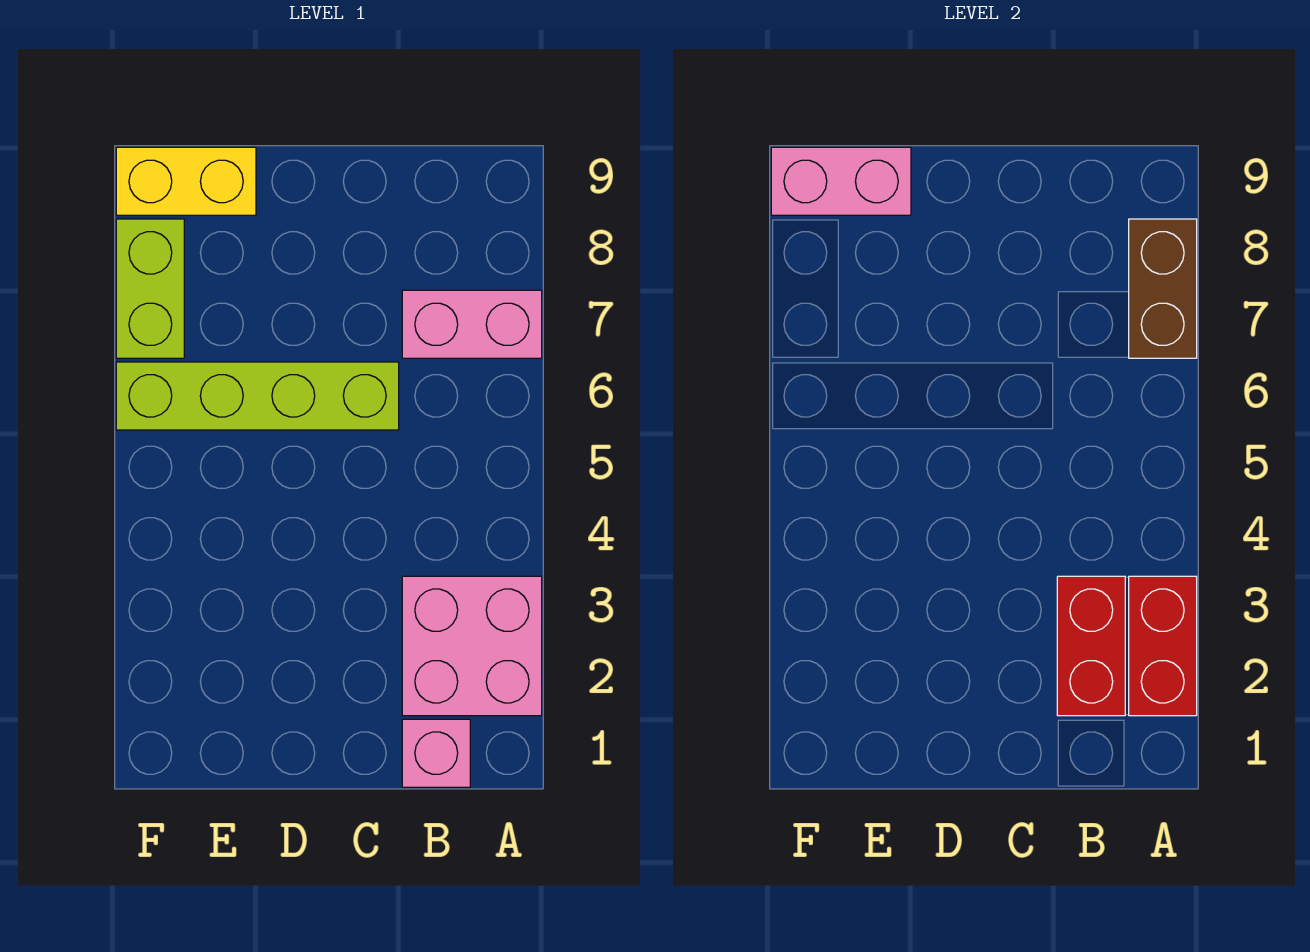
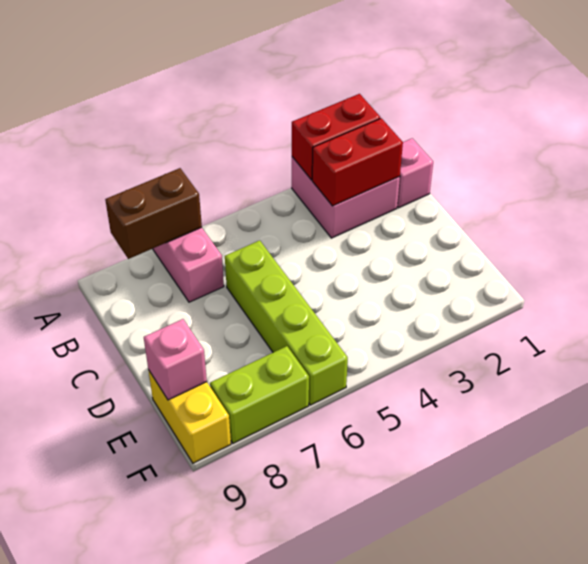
pink brick E9:F9 level 2 -> pink brick E9 level 2

